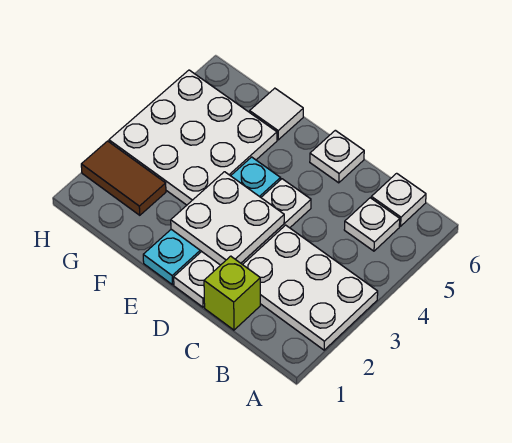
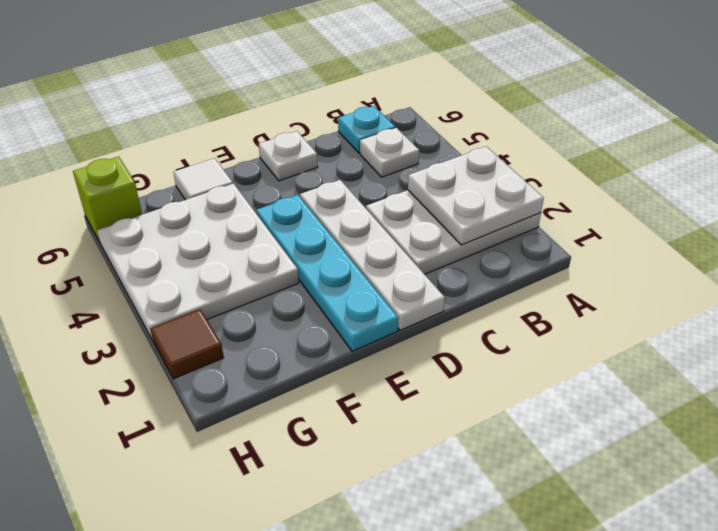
white plate B6 level 1 -> cyan plate B6 level 1
lime brick C1 level 1 -> lime brick H6 level 1
white plate D2:E3 level 2 -> white plate A2:B3 level 2
brown tile G2:H2 level 1 -> brown tile H2 level 1

